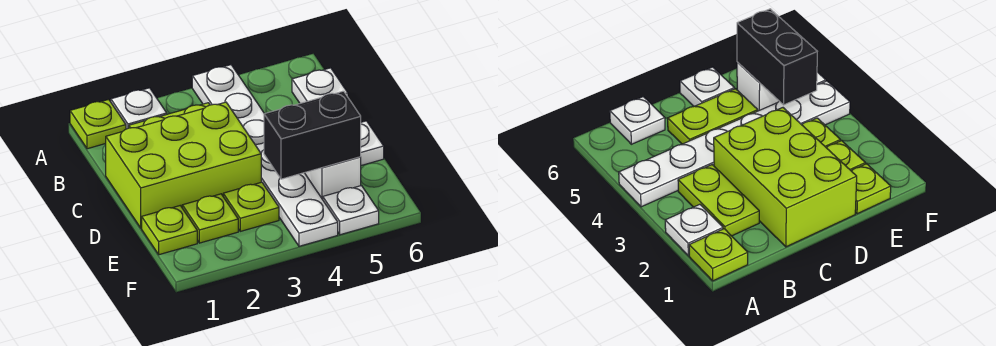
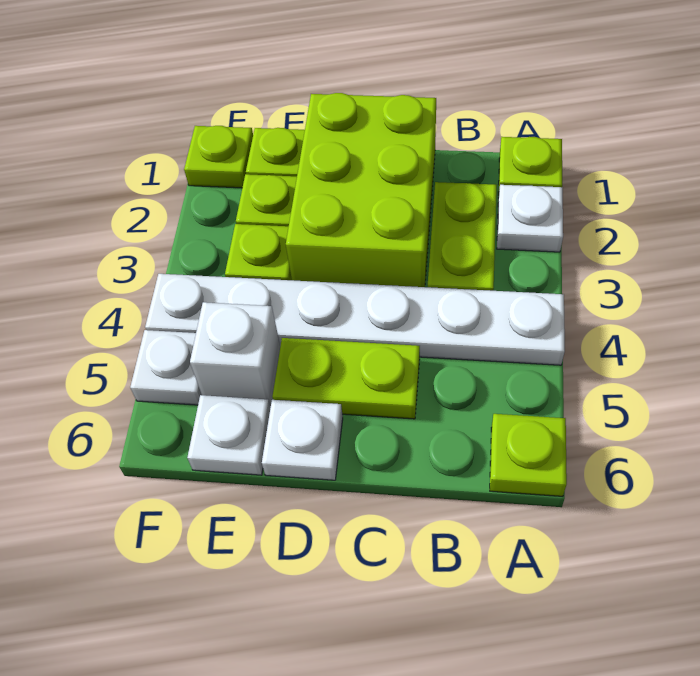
none -> lime plate A6 level 1
white plate B6 level 1 -> white plate E6 level 1
black brick E4:E5 level 2 -> none
none -> lime plate F1 level 1

